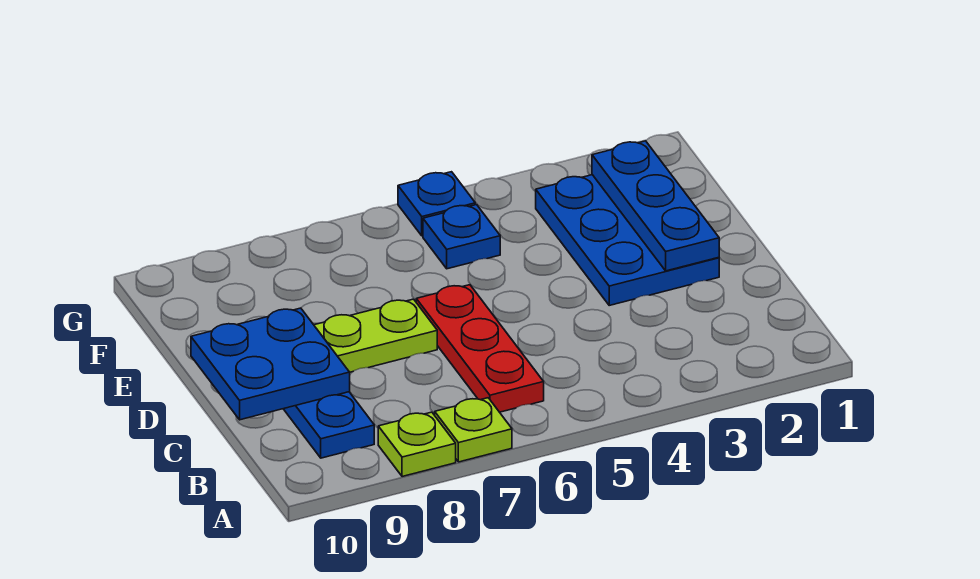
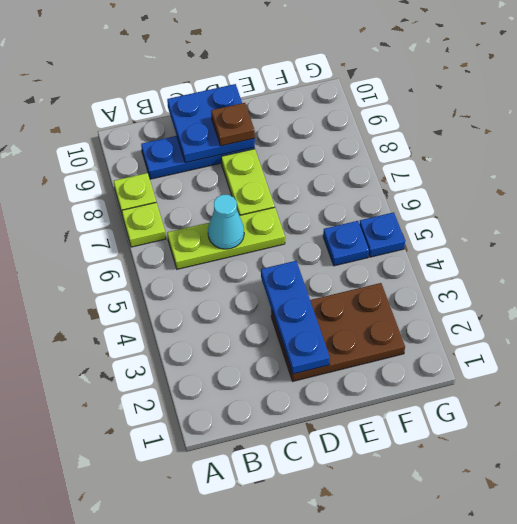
red plate B6:D6 level 1 -> lime plate B6:D6 level 1
none -> cyan cone C6 level 2
blue plate D2:F3 level 1 -> brown plate D2:F3 level 1
blue plate D2:F2 level 2 -> blue plate D2:D4 level 2
none -> brown plate D9 level 3

